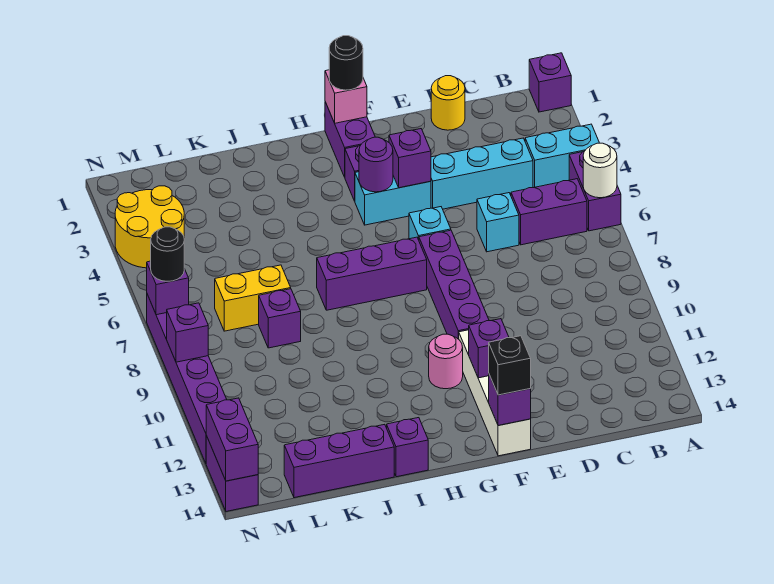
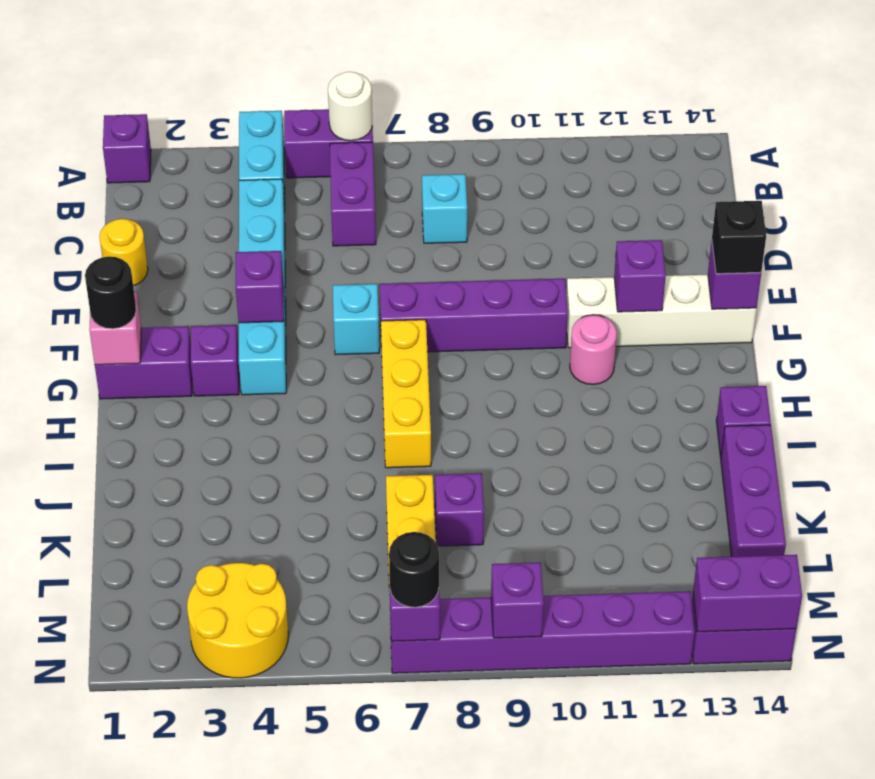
cyan brick D6 level 1 -> cyan brick C8 level 1
purple round brick G4 level 2 -> none
purple brick G7:I7 level 1 -> yellow brick G7:I7 level 1

